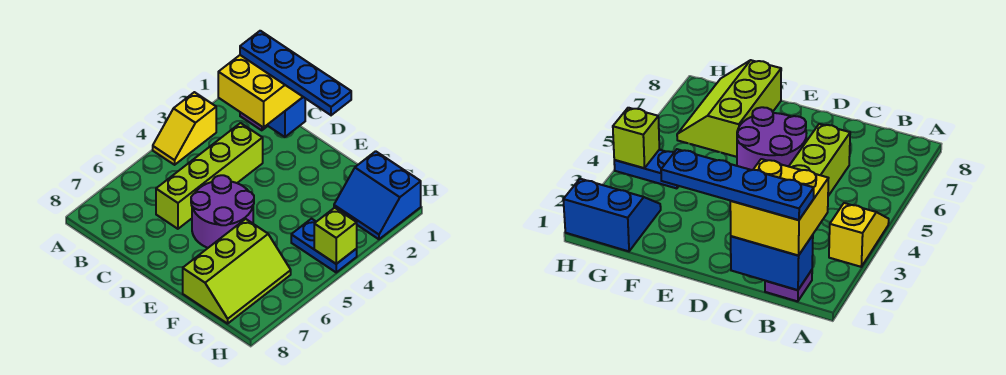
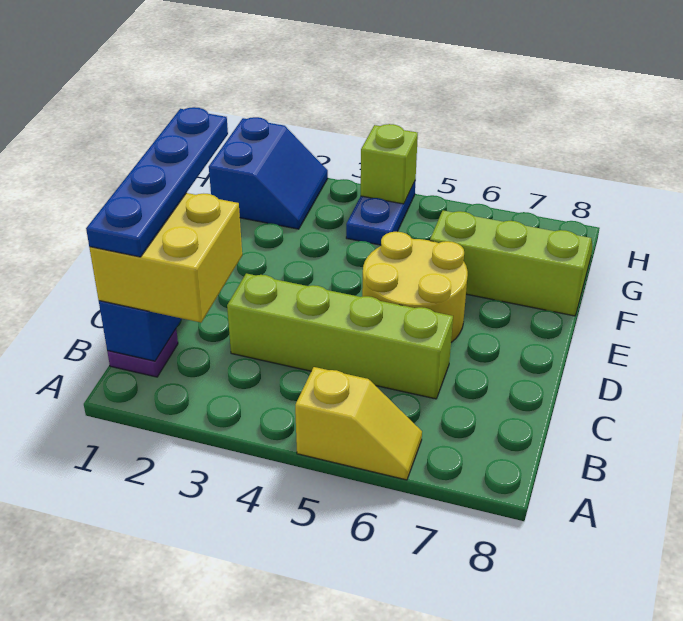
yellow slope A3:A4 level 1 top 3 -> yellow slope A5:A6 level 1 top 5
purple round brick D5:E6 level 1 -> yellow round brick D5:E6 level 1

